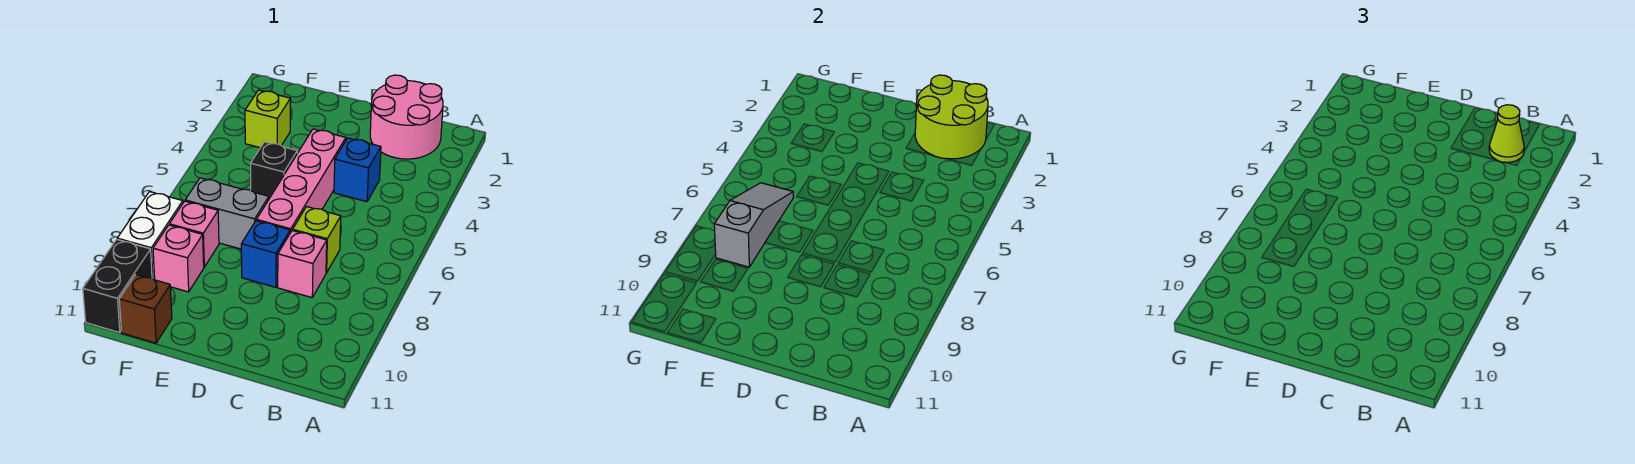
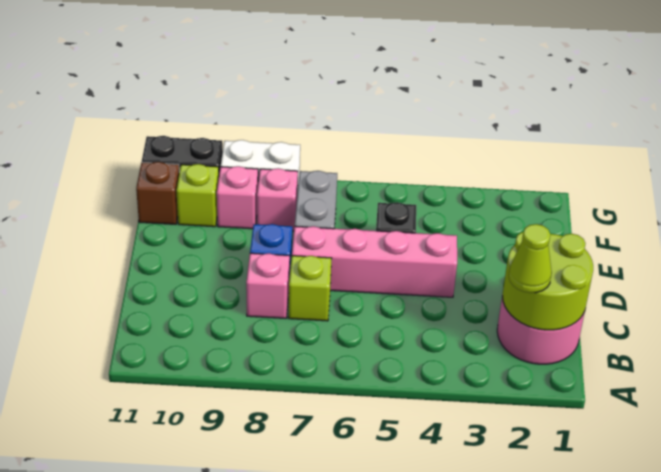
blue brick C4 level 1 -> none
lime brick F3 level 1 -> lime brick F10 level 1
grey slope F6:F8 level 2 top 8 -> none

